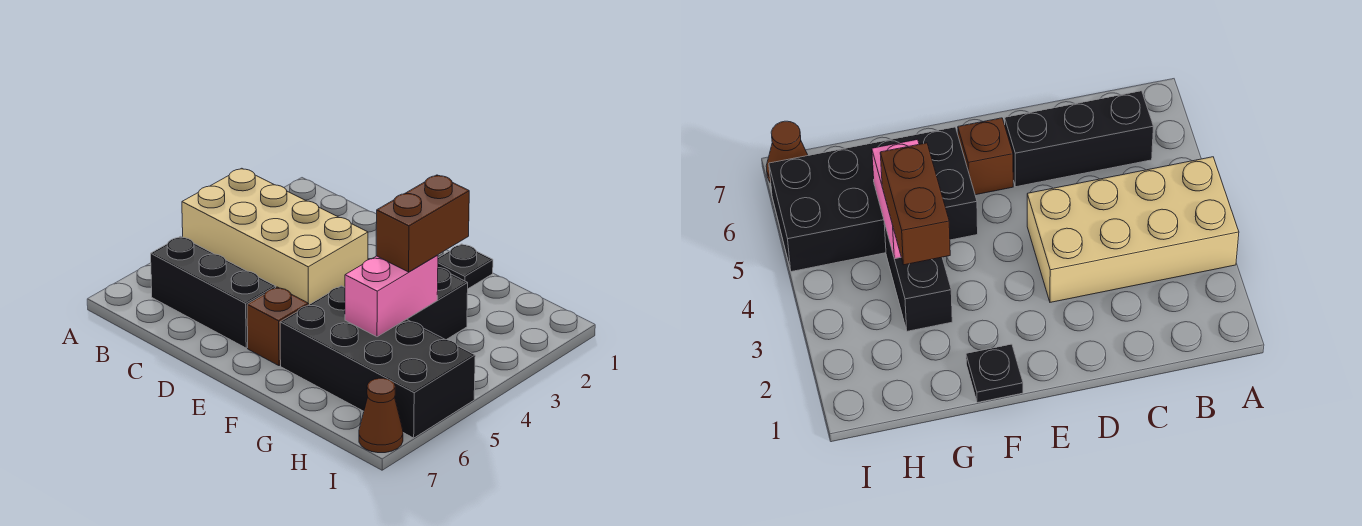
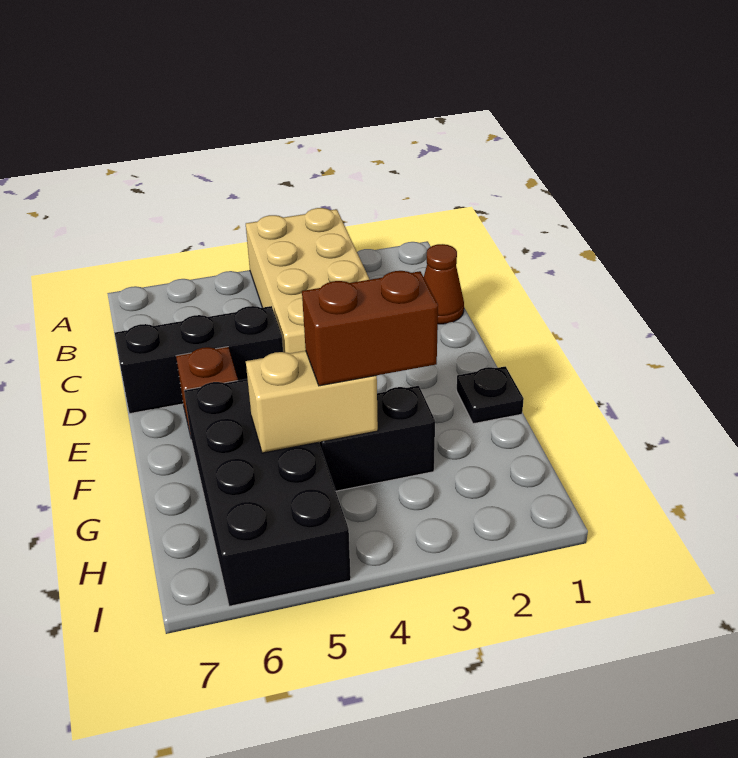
black brick B6:D6 level 1 -> black brick D5:D7 level 1
pink brick G4:G5 level 2 -> tan brick G4:G5 level 2
brown cone I7 level 1 -> brown cone C1 level 1

